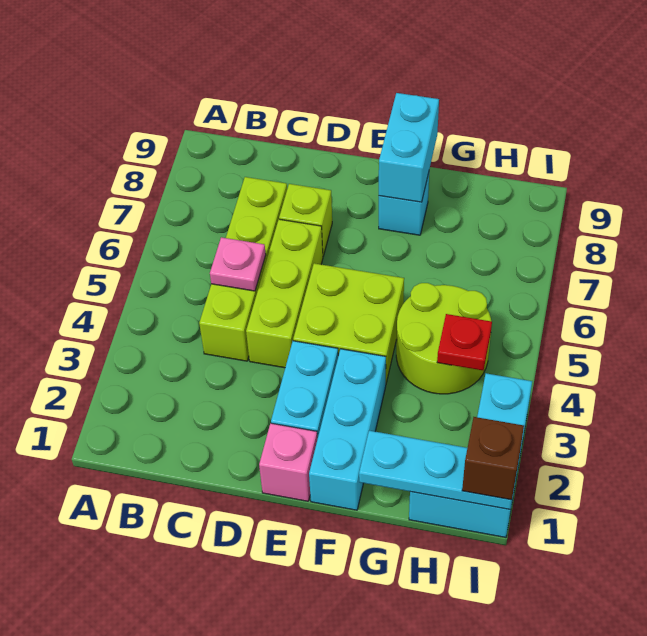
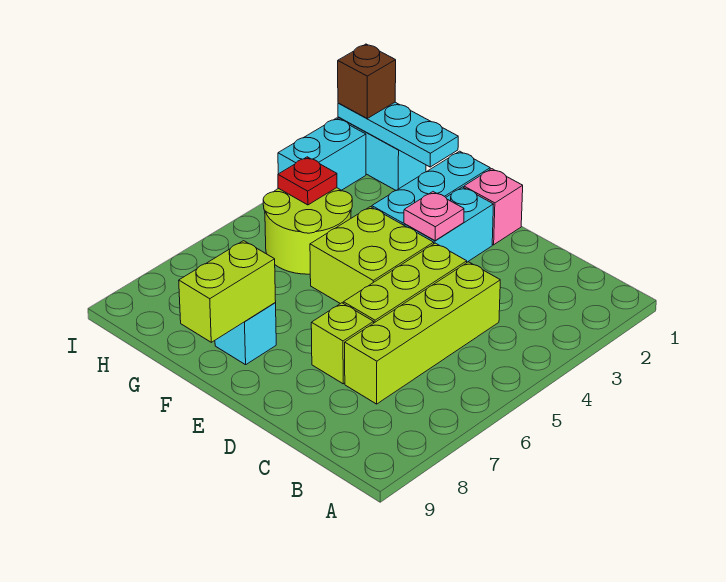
pink plate C5 level 2 -> pink plate E3 level 2
cyan brick F8:F9 level 2 -> lime brick F8:F9 level 2

